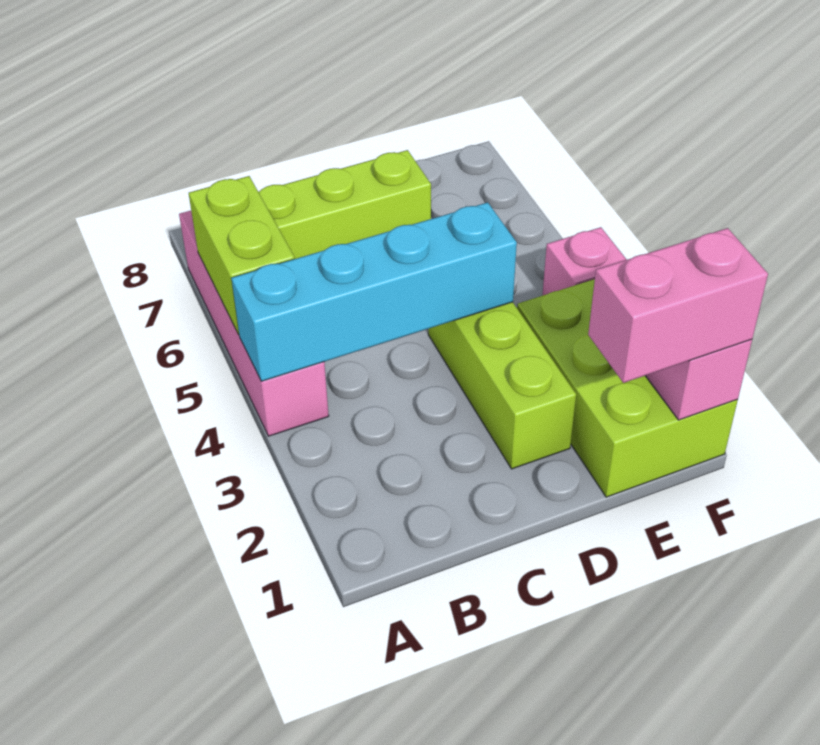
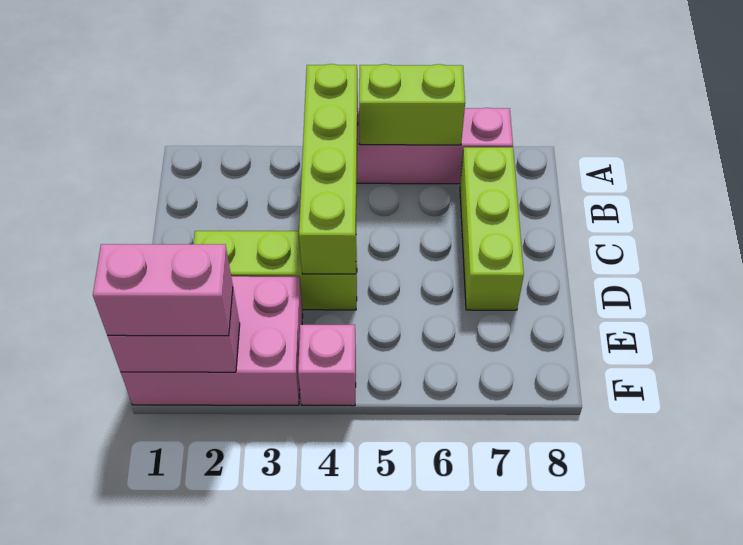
cyan brick A4:D4 level 2 -> lime brick A4:D4 level 2
lime brick E1:F3 level 1 -> pink brick E1:F3 level 1
pink brick E1:F1 level 3 -> pink brick F1:F2 level 3

